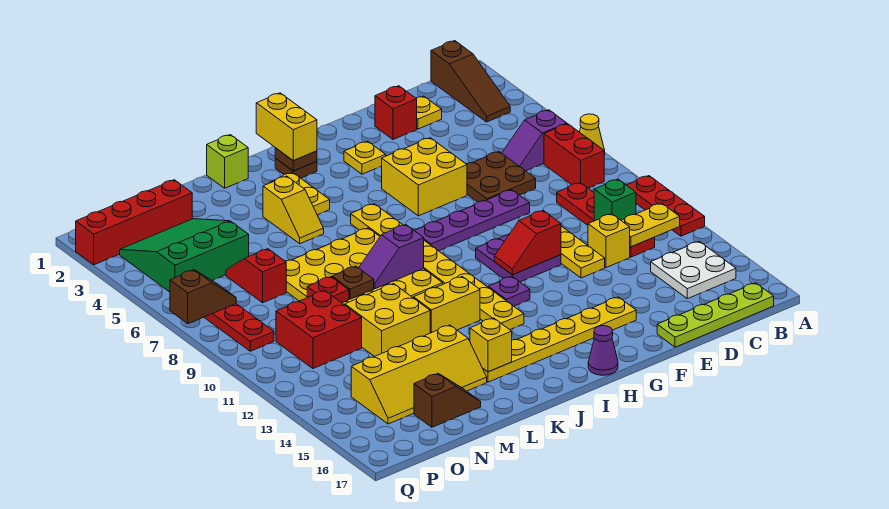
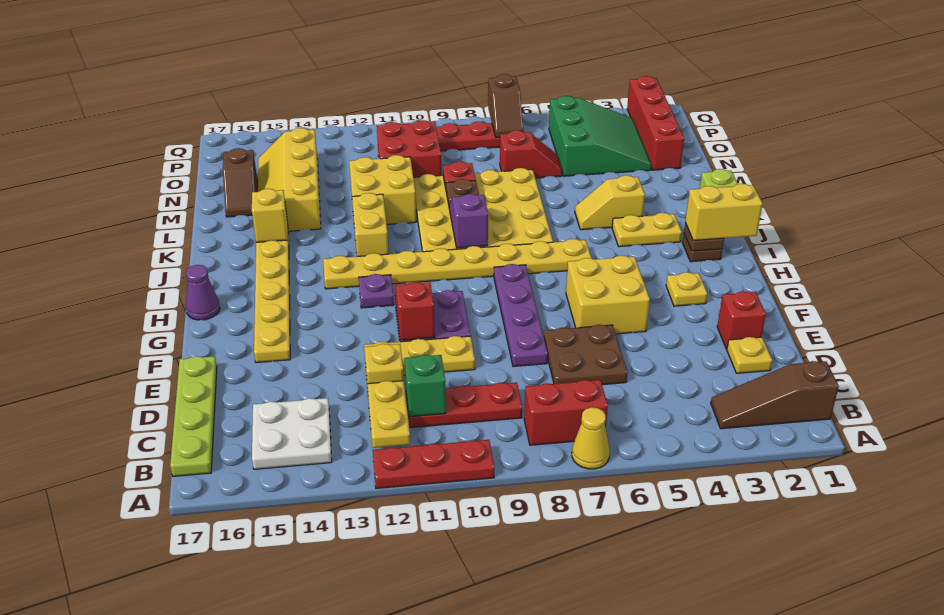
purple slope B6:C6 level 1 top B -> none

